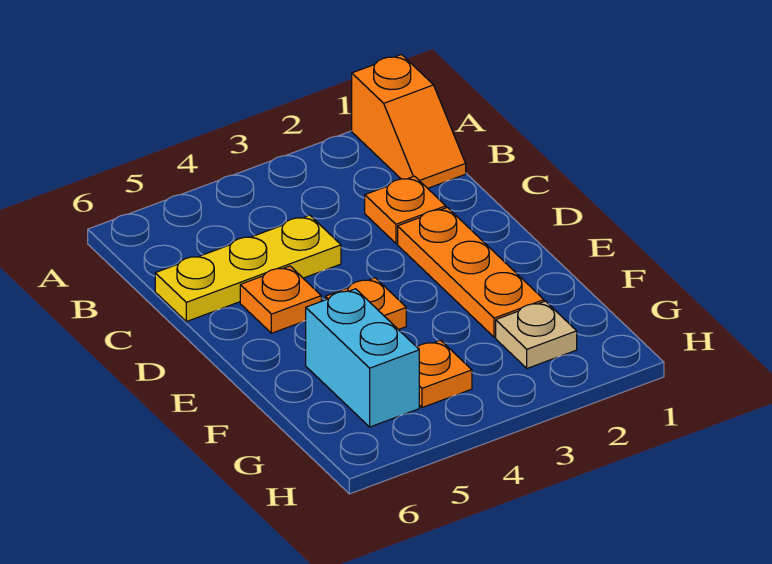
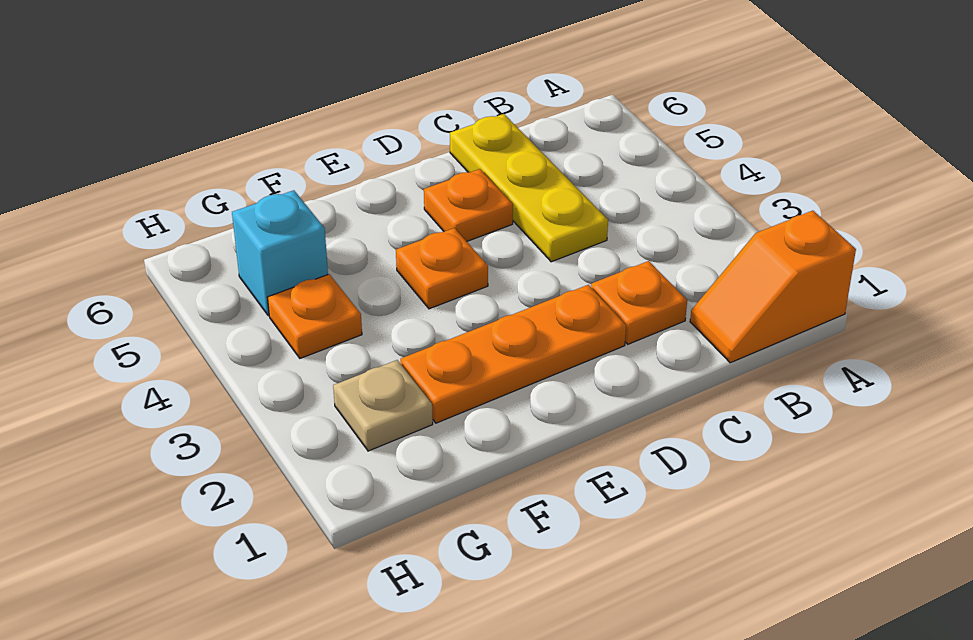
cyan brick F5:G5 level 1 -> cyan brick G5 level 1

